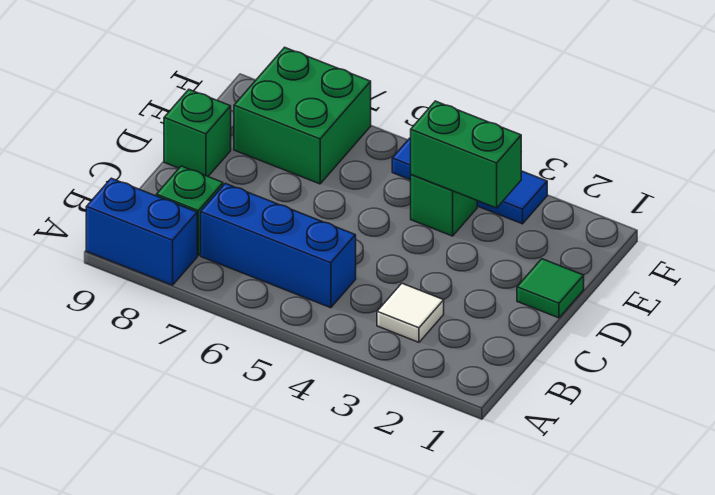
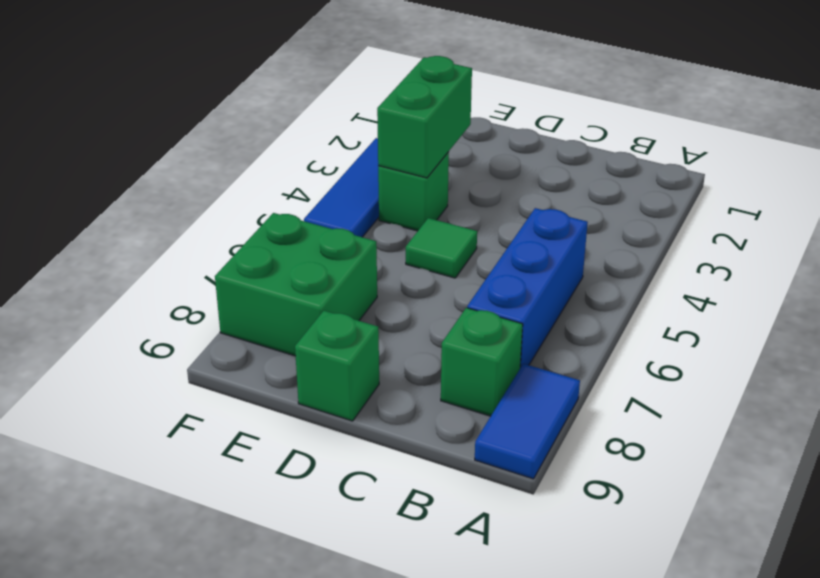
blue brick A8:A9 level 1 -> blue tile A8:A9 level 1
white tile B3 level 1 -> none
green tile D1 level 1 -> green tile D5 level 1

